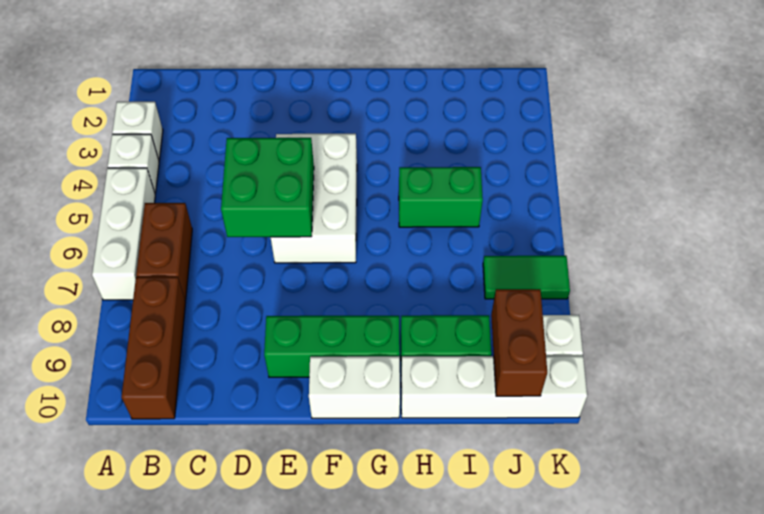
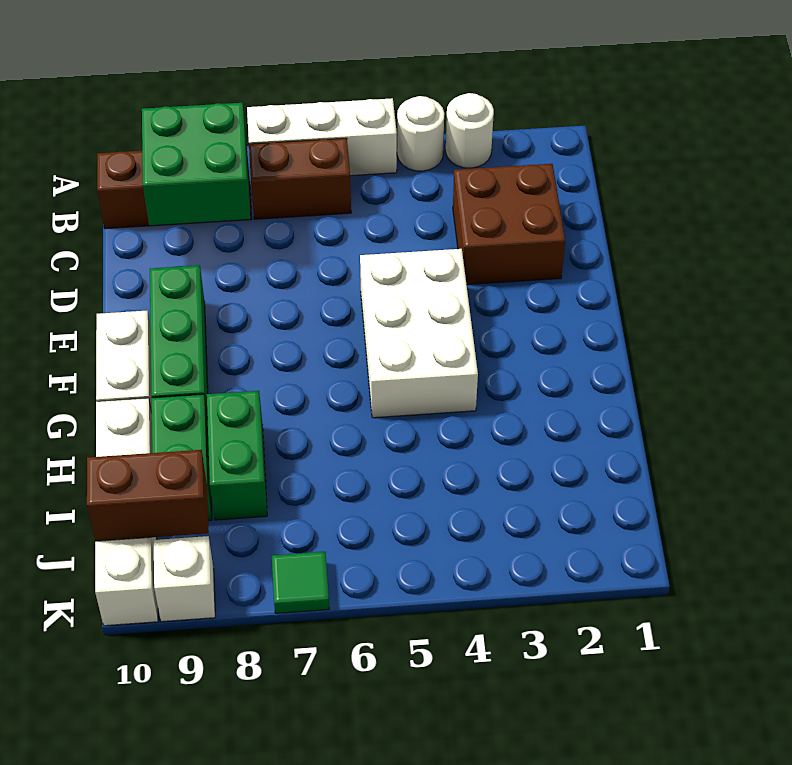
white brick A3 level 1 -> white round brick A3 level 1
white brick A4 level 1 -> white round brick A4 level 1
none -> brown brick C2:D3 level 1
green brick D5:E6 level 2 -> green brick B8:C9 level 2
white brick E4:F6 level 1 -> white brick E4:G5 level 1
green brick H5:I5 level 1 -> green brick H8:I8 level 1
green tile J7:K7 level 1 -> green tile K7 level 1

